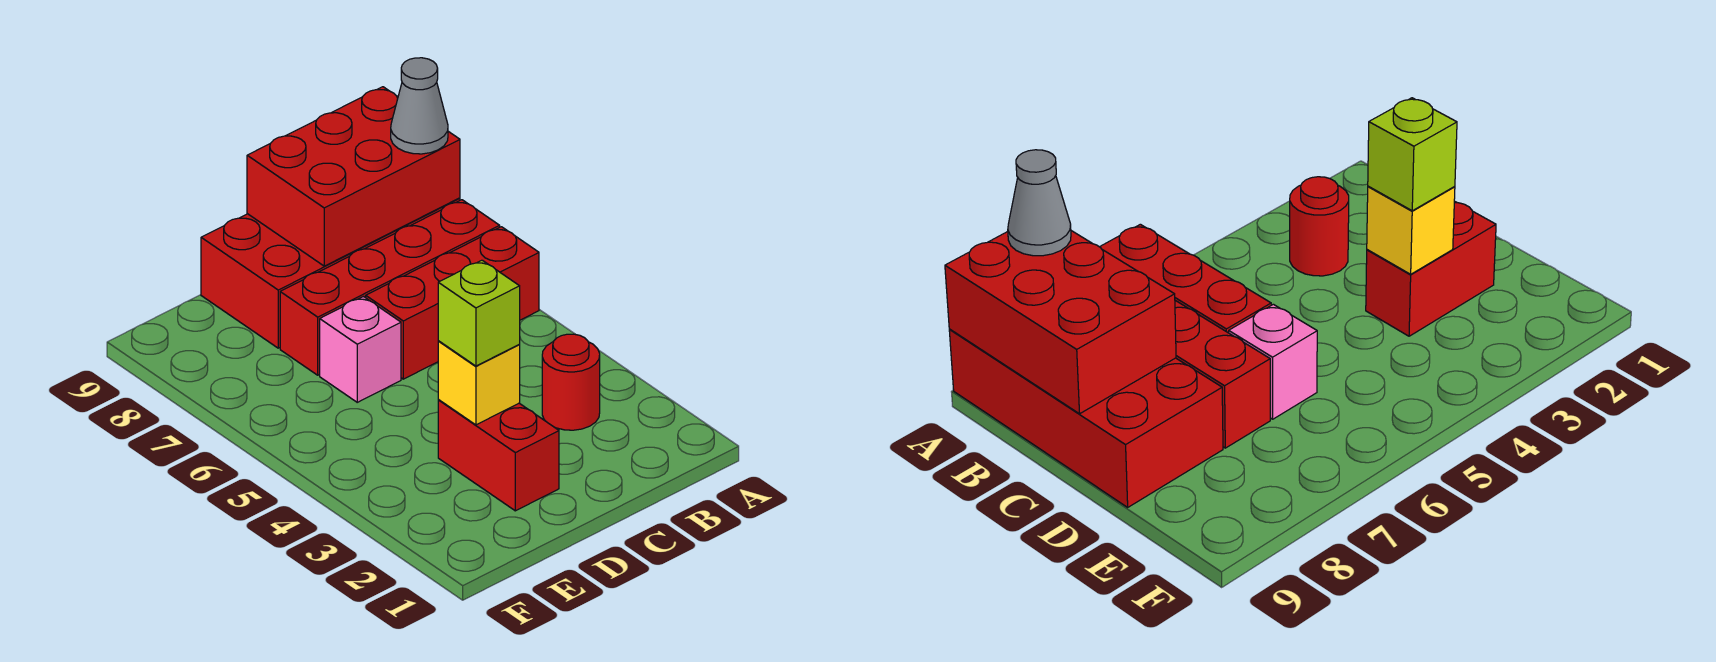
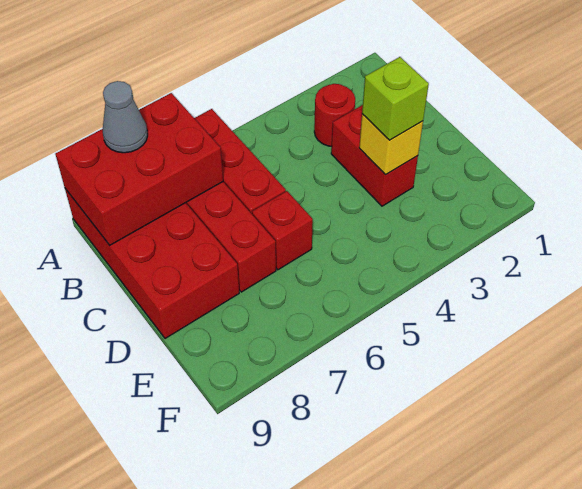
red brick A8:C9 level 2 -> red brick A7:B9 level 2
red brick D2:D3 level 1 -> red brick C3:D3 level 1
pink brick D6 level 1 -> red brick D6 level 1

